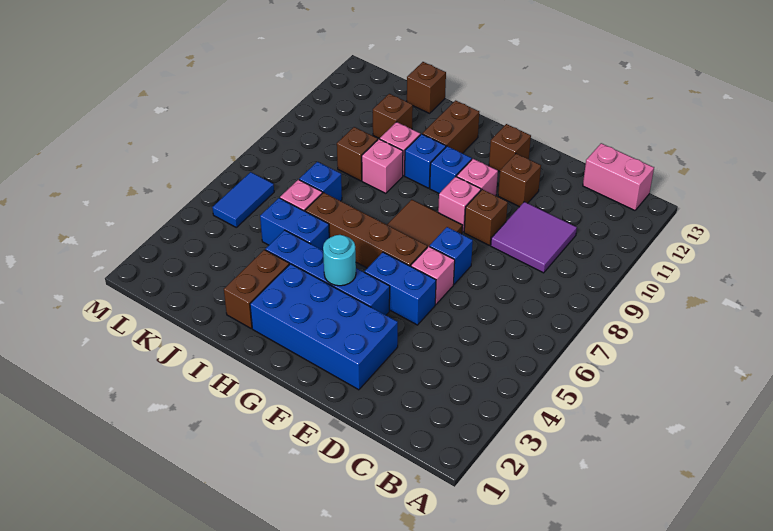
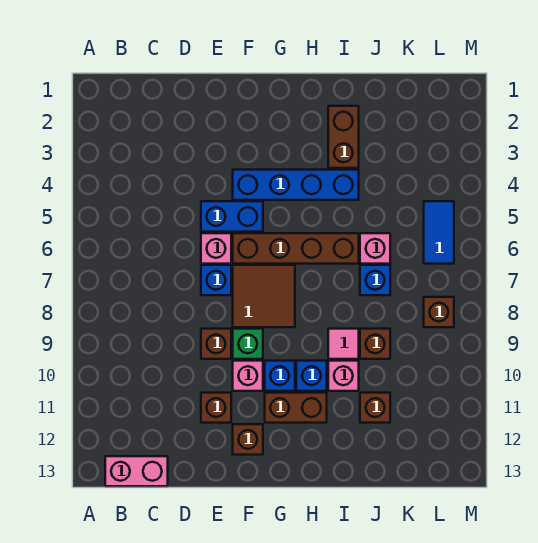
purple tile C9:D10 level 1 -> none
blue brick E2:H3 level 1 -> none
pink brick F9 level 1 -> green brick F9 level 1
cyan round brick G4 level 2 -> none
brown brick H11:H12 level 1 -> brown brick G11:H11 level 1
blue brick I5:J5 level 1 -> none
pink brick I9 level 1 -> pink tile I9 level 1
brown brick J13 level 1 -> brown brick L8 level 1

